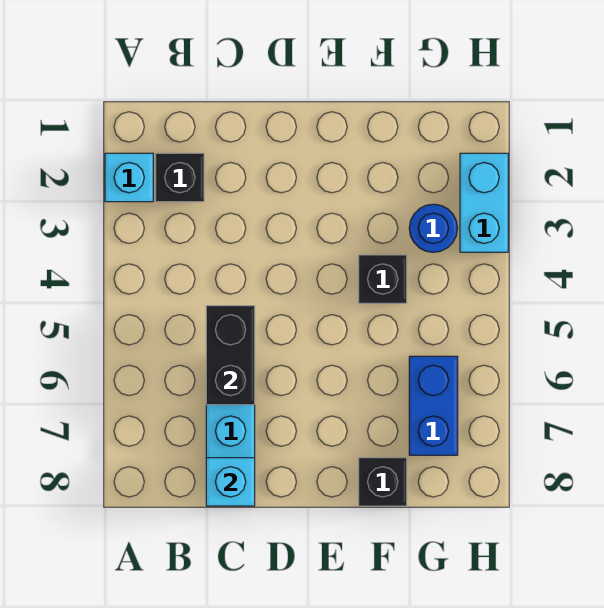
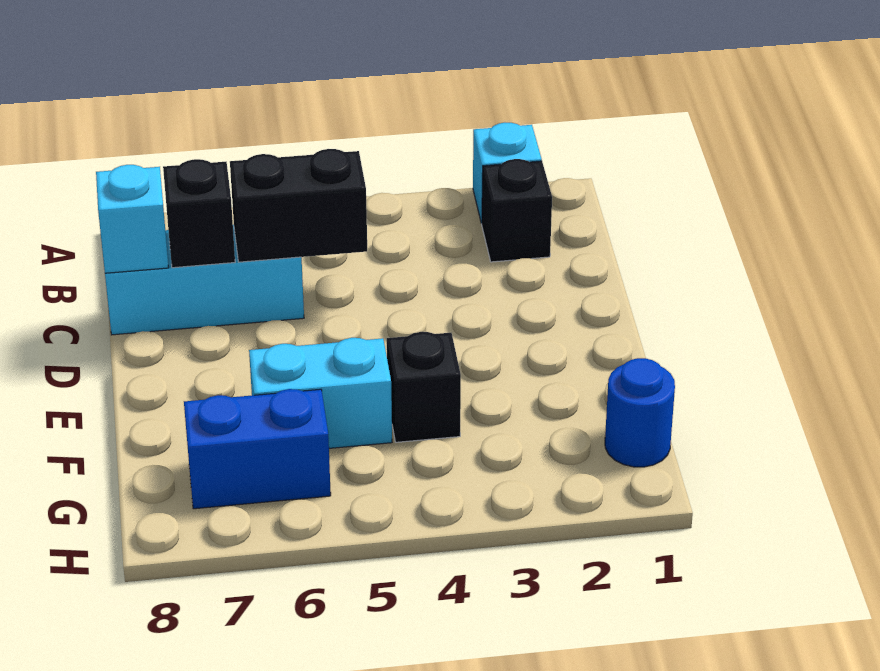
black brick F8 level 1 -> black brick C7 level 2
blue round brick G3 level 1 -> blue round brick G1 level 1
cyan brick H2:H3 level 1 -> cyan brick F5:F6 level 1

